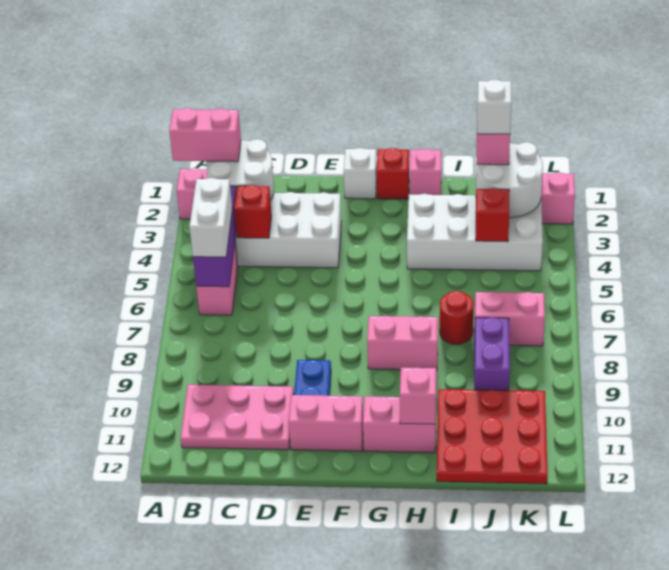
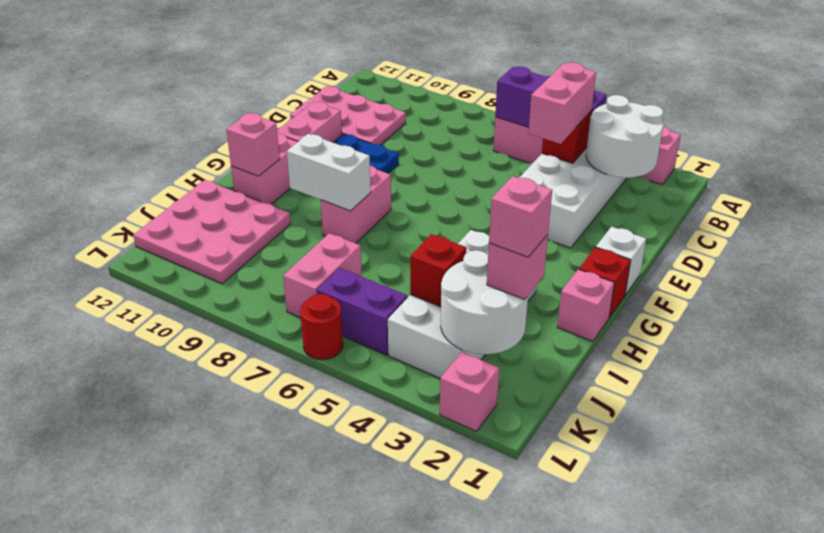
pink brick A2:B2 level 3 -> pink brick C4:D4 level 3
white brick B5:B6 level 3 -> white brick H8:H9 level 2
pink plate B10:D11 level 1 -> pink plate C10:D12 level 1
red round brick I7 level 1 -> red round brick L6 level 1
red plate I10:K12 level 1 -> pink plate I10:K12 level 1
white brick J2 level 4 -> pink brick J2 level 4
purple brick J8:J9 level 1 -> purple brick K5:K6 level 1

